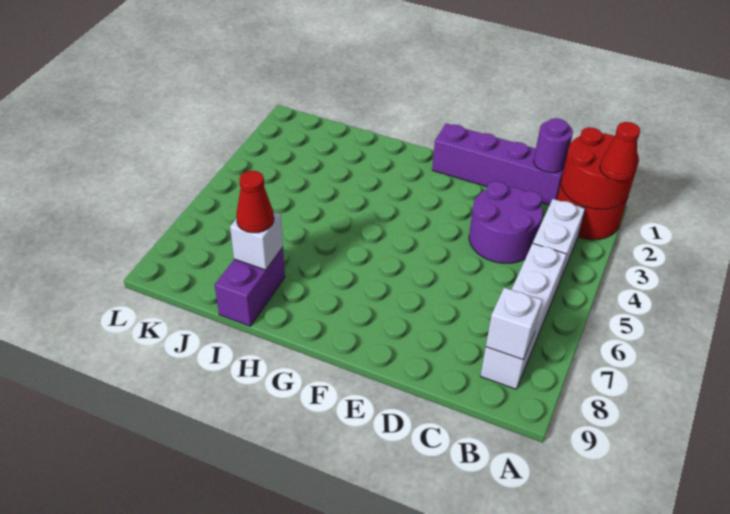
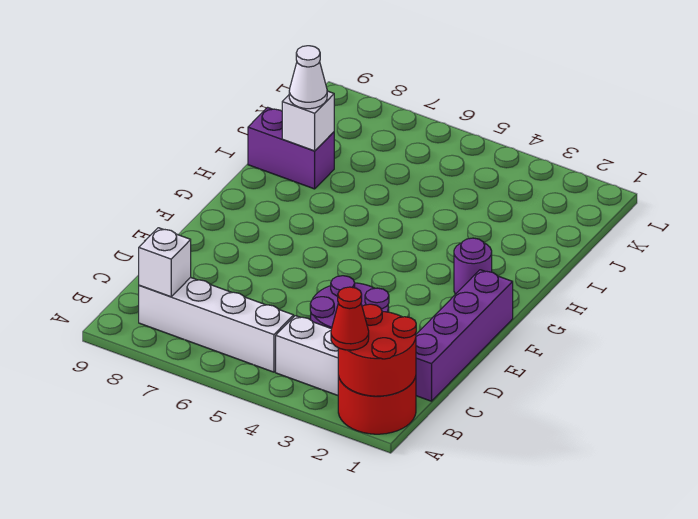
purple round brick C1 level 2 -> purple round brick G2 level 1
red cone I8 level 3 -> white cone I8 level 3

